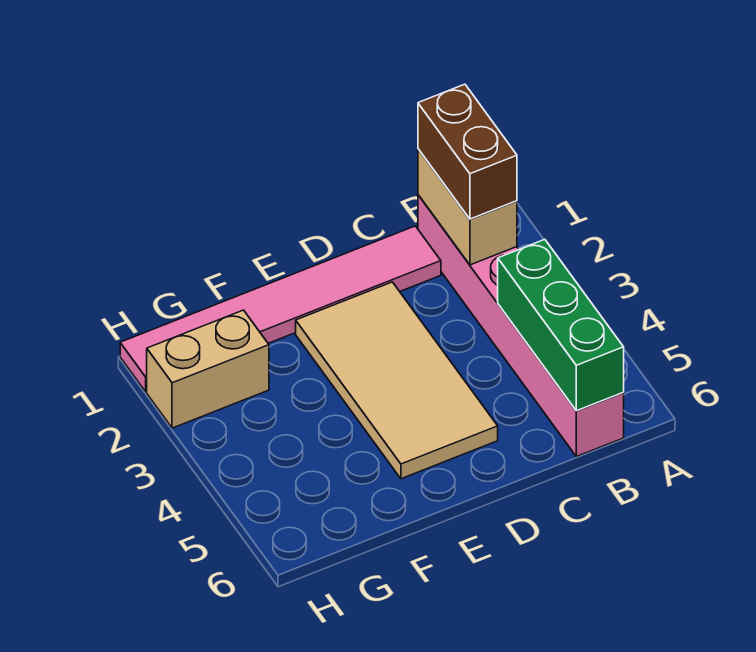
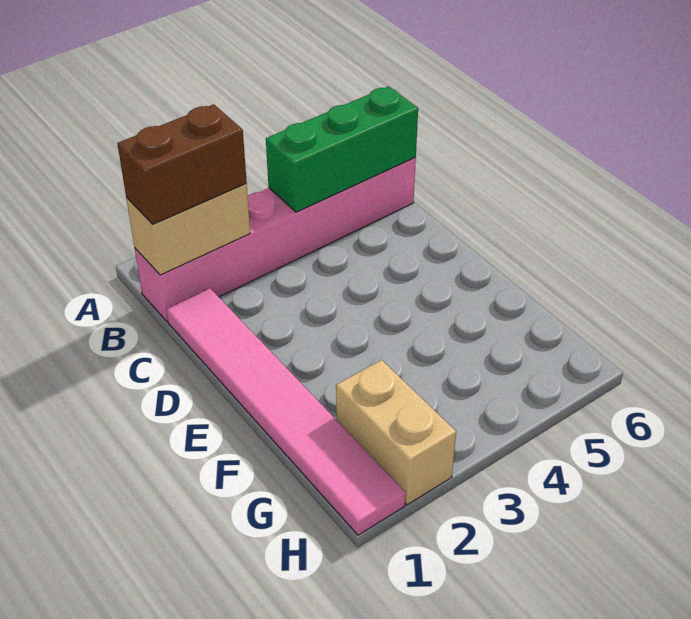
tan tile D2:E5 level 1 -> none

